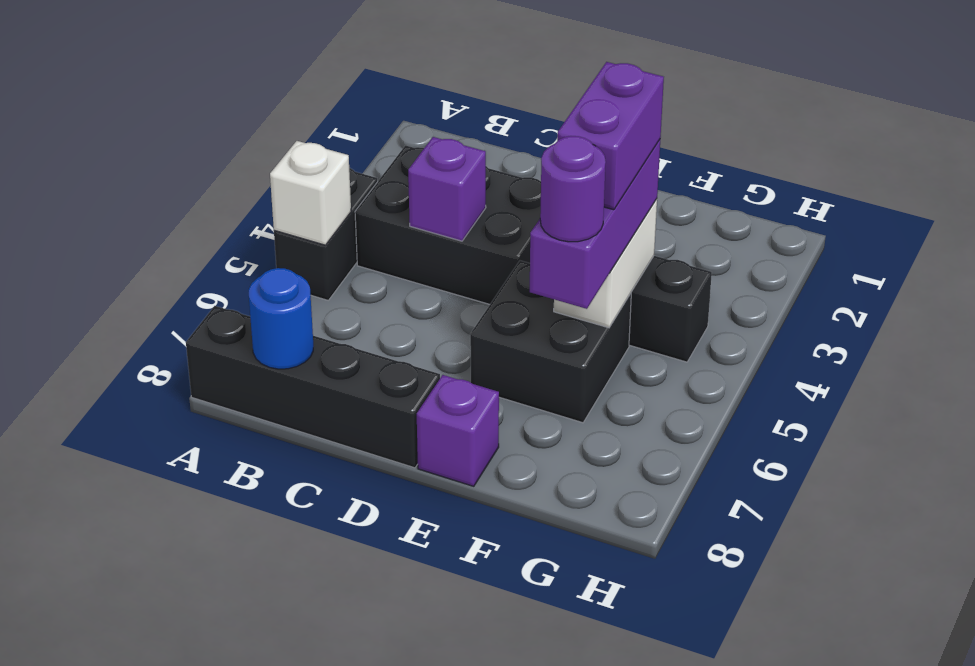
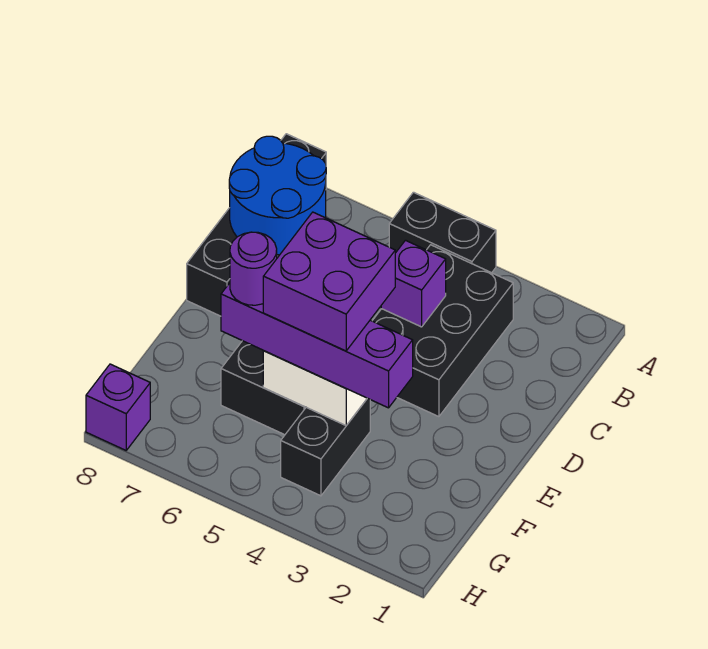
white brick A5 level 2 -> none
blue round brick B8 level 2 -> blue round brick B7:C8 level 2
purple brick E8 level 1 -> purple brick H8 level 1
purple brick F4:F6 level 3 -> purple brick F3:F6 level 3
purple brick F4:F5 level 4 -> purple brick E4:F5 level 4

